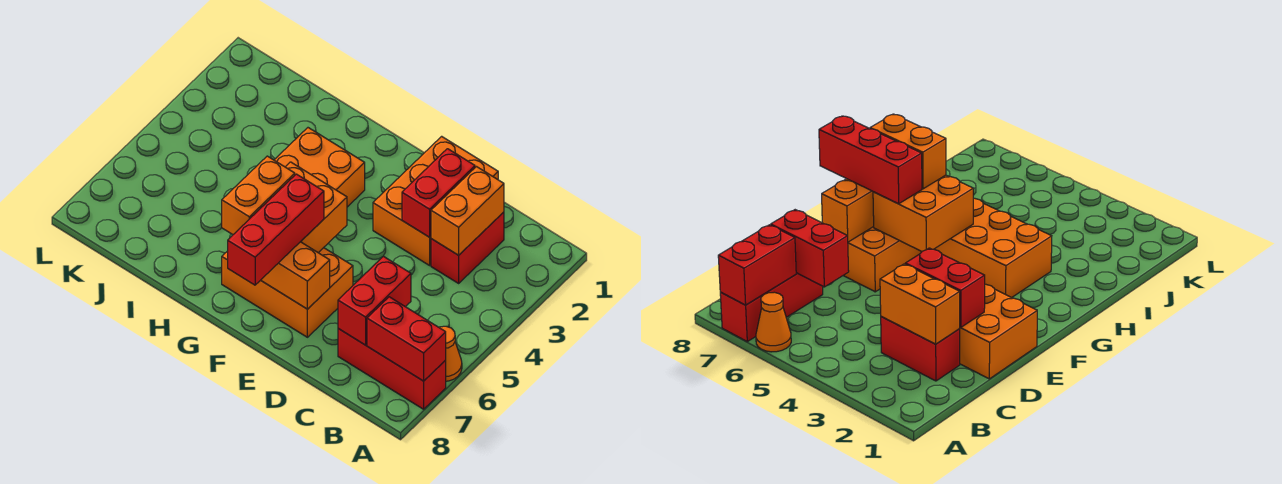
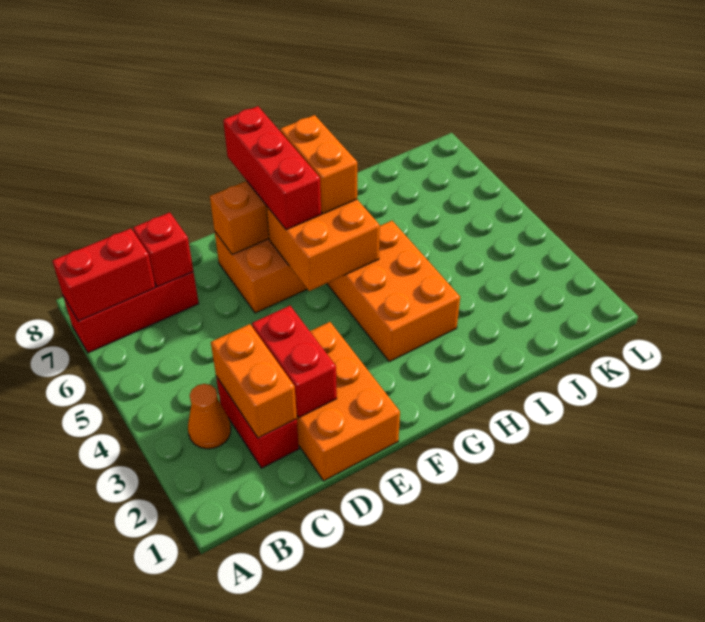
orange cone A6 level 1 -> orange cone B3 level 1
red brick C6:C7 level 2 -> red brick C7 level 2

